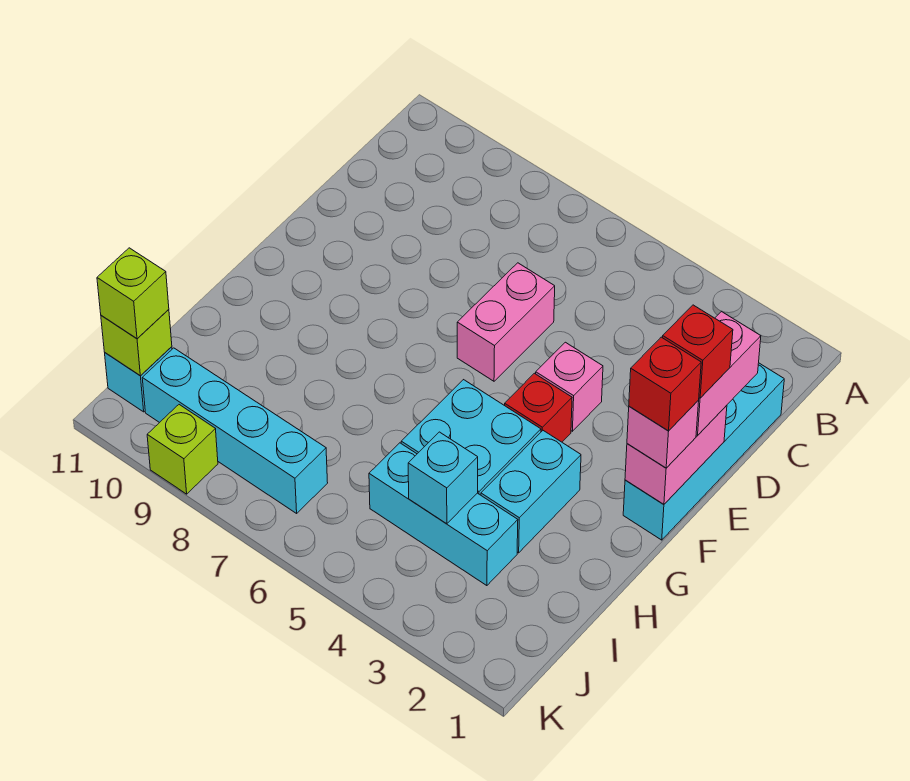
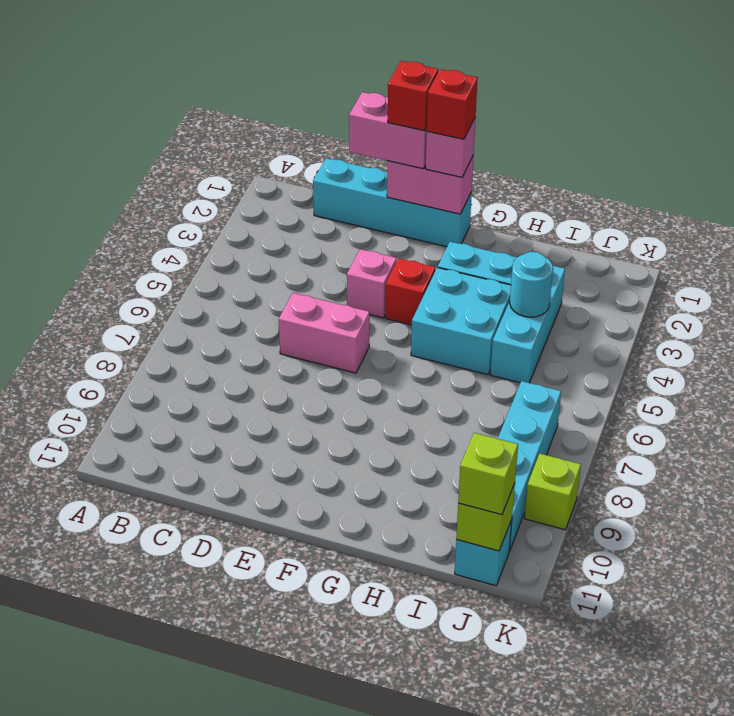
cyan brick I4 level 2 -> cyan round brick I4 level 2

